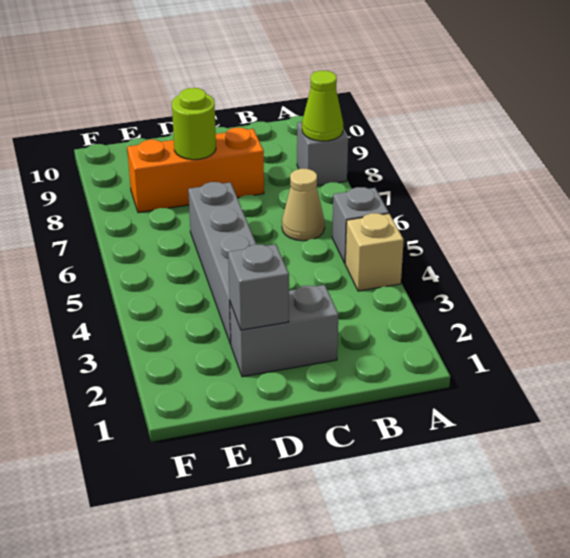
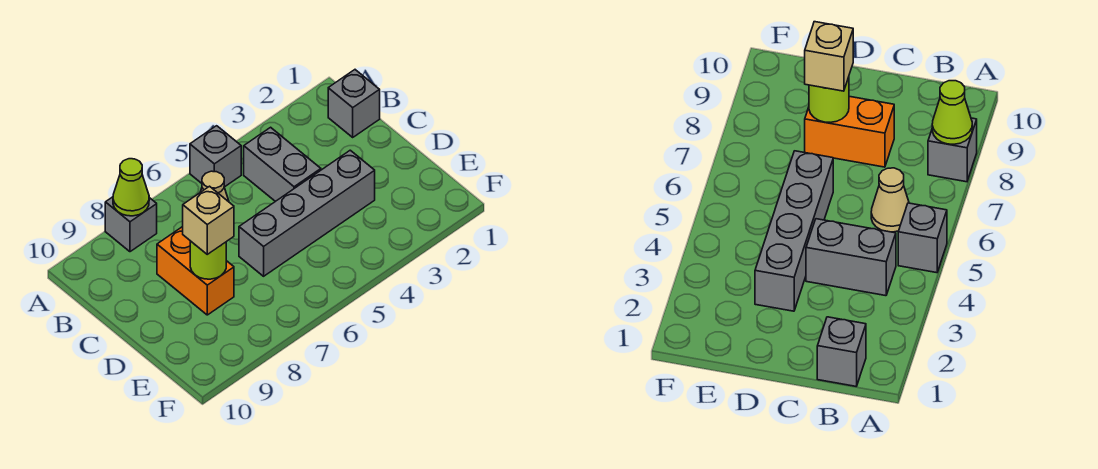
tan brick A4 level 1 -> tan brick D8 level 3
grey brick C2:D2 level 1 -> grey brick B4:C4 level 1
orange brick C8:E8 level 1 -> orange brick C8:D8 level 1
grey brick D2 level 2 -> grey brick B1 level 1

